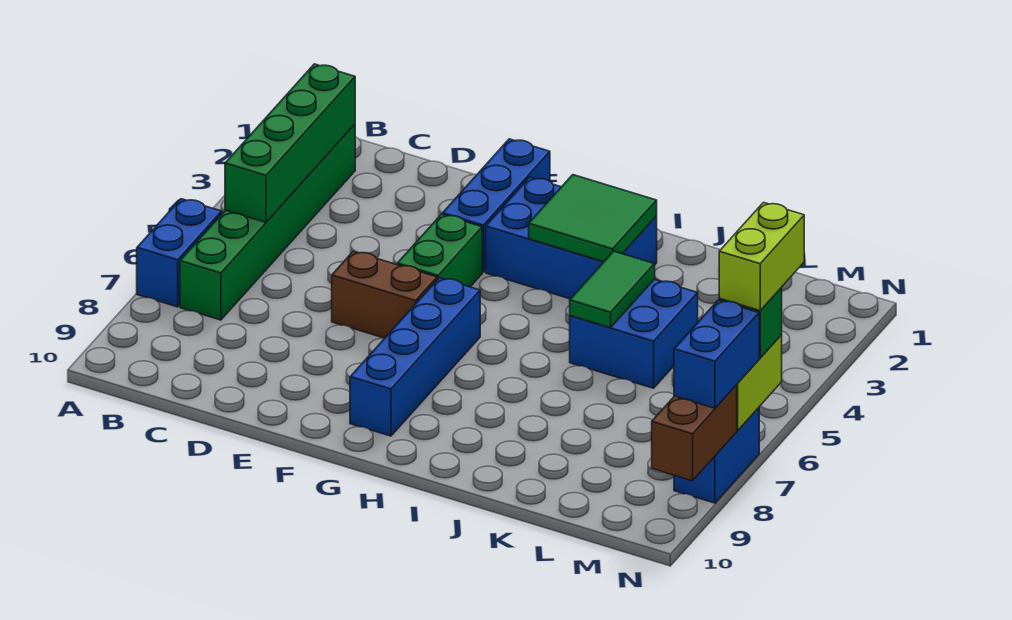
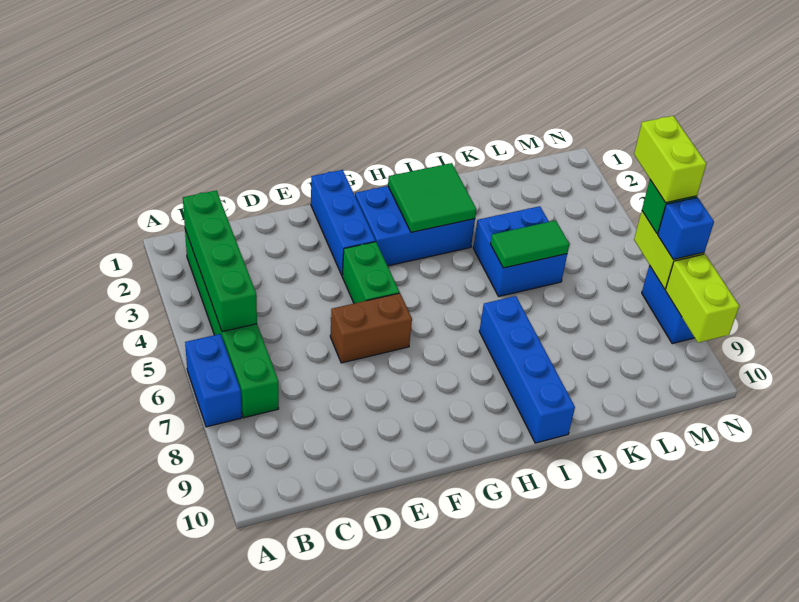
blue brick G6:G9 level 1 -> blue brick I7:I10 level 1
green tile J4:J5 level 2 -> green tile J5:K5 level 2
blue brick N7:N8 level 3 -> blue brick N7 level 3
brown brick N8:N9 level 2 -> lime brick N8:N9 level 2

